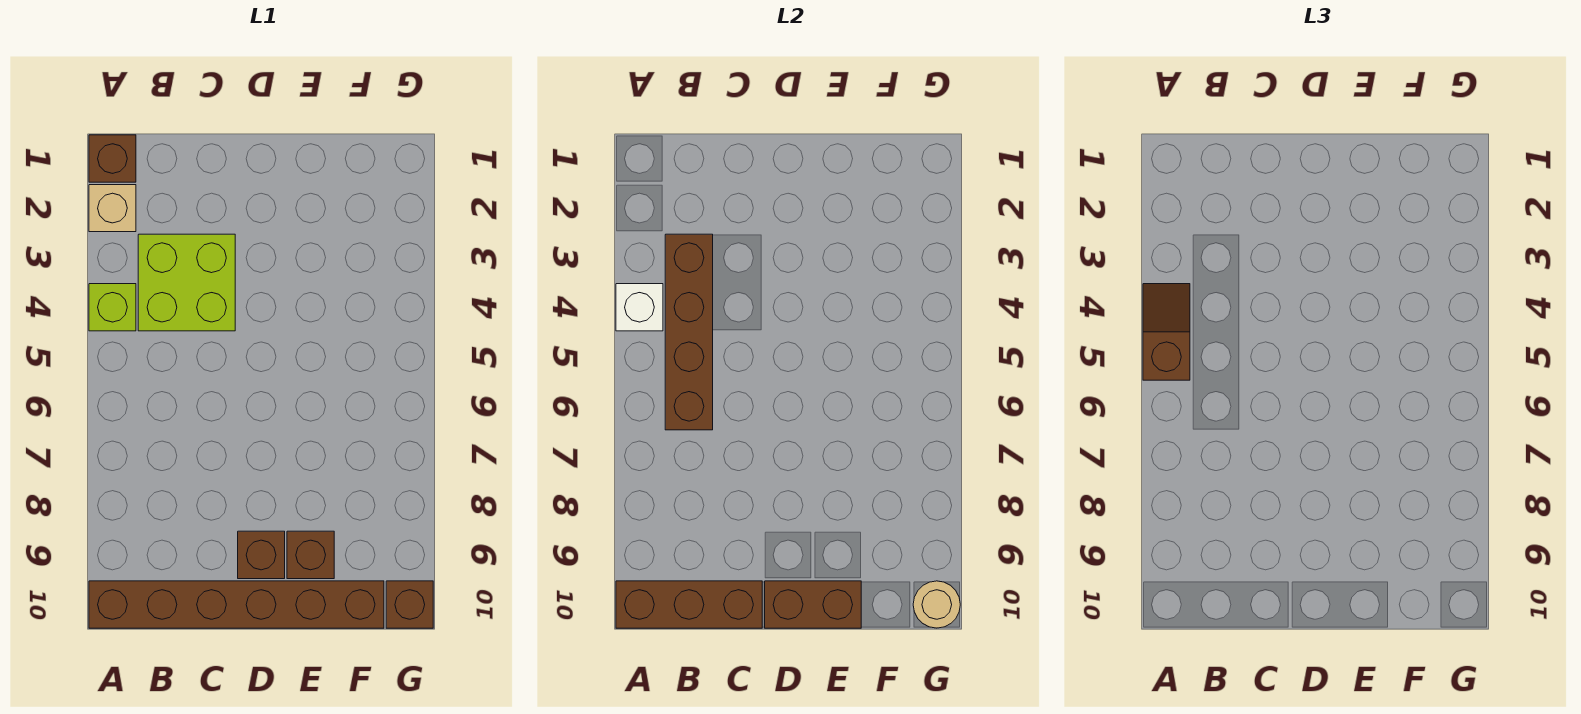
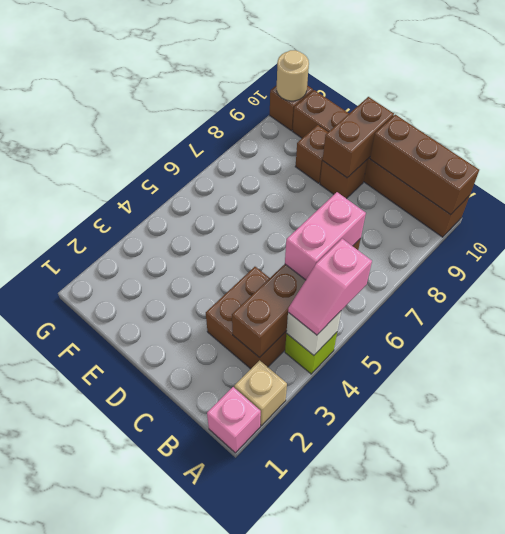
brown brick A1 level 1 -> pink brick A1 level 1
brown slope A4:A5 level 3 top 5 -> pink slope A4:A5 level 3 top 5
lime brick B3:C4 level 1 -> brown brick B3:C4 level 1
none -> pink brick B5:B6 level 3
brown brick D10:E10 level 2 -> brown brick D9:D10 level 2

